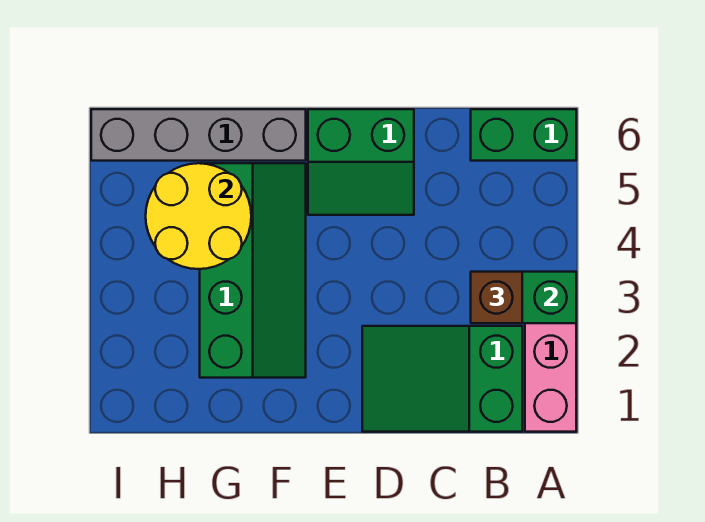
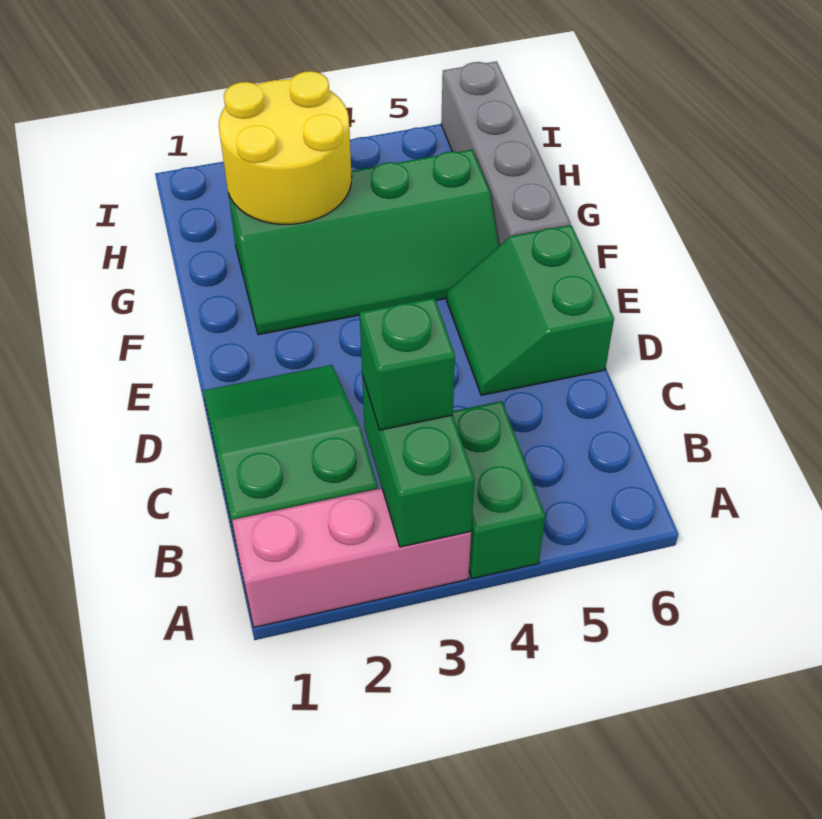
green brick A6:B6 level 1 -> green brick A4:B4 level 1
brown brick B3 level 3 -> green brick B3 level 3
yellow round brick G4:H5 level 2 -> yellow round brick G2:H3 level 2

